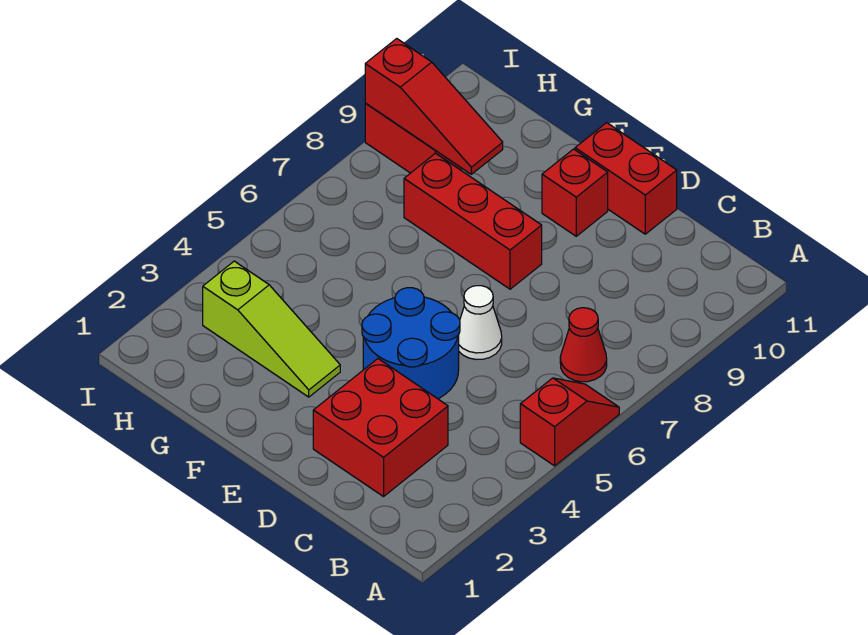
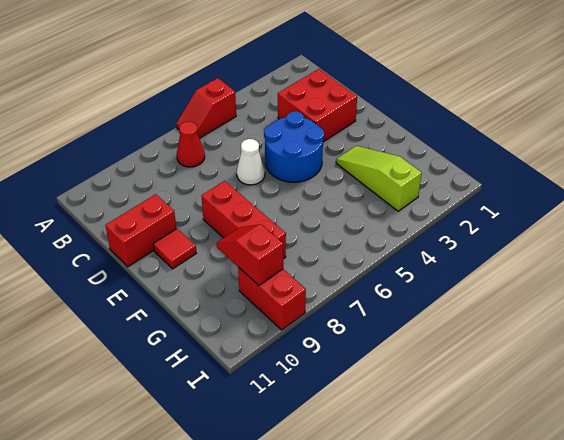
red brick D11:E11 level 1 -> red brick D10:D11 level 1
red brick E10 level 1 -> red tile E10 level 1
red slope G9:I9 level 2 top I -> red slope G9:H9 level 2 top H

